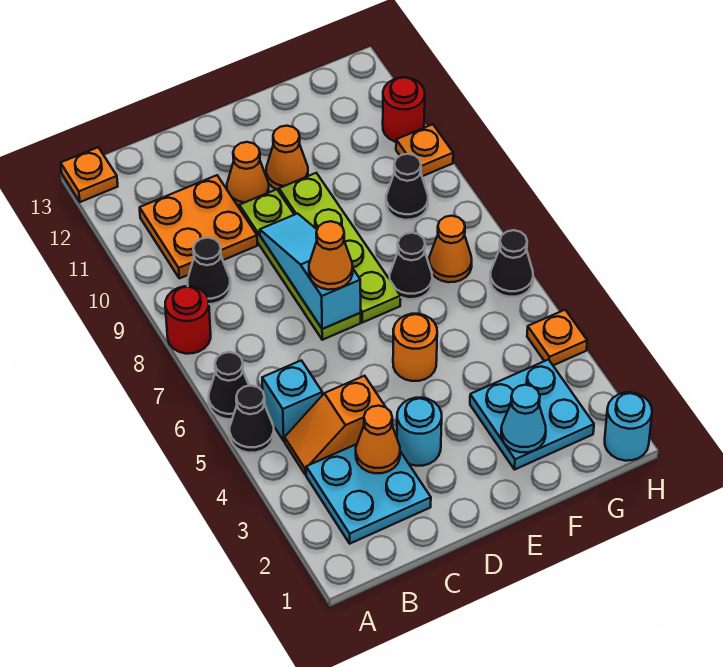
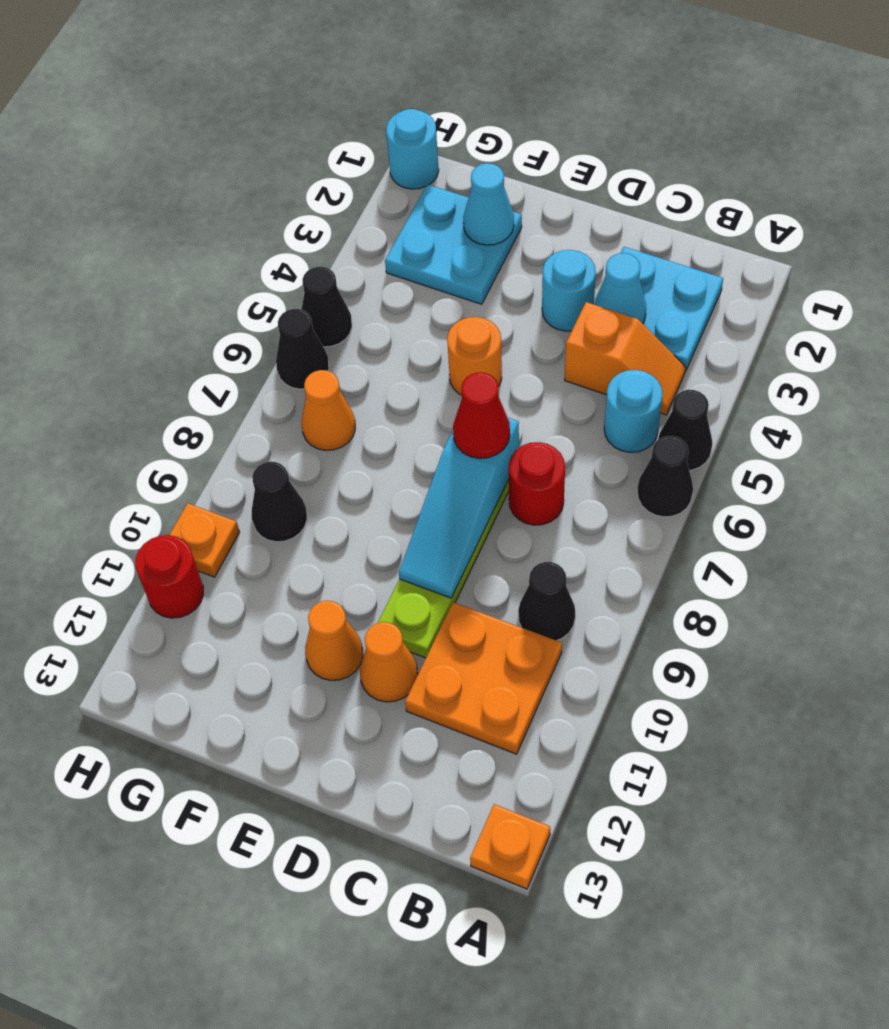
red round brick A8 level 1 -> red round brick C7 level 1
cyan brick B5 level 1 -> cyan round brick B5 level 1
orange cone C3 level 2 -> cyan cone C3 level 2
orange cone D7 level 3 -> red cone D7 level 3
lime plate E7:E10 level 1 -> none
black cone F7 level 1 -> black cone H5 level 1
orange plate H4 level 1 -> none

